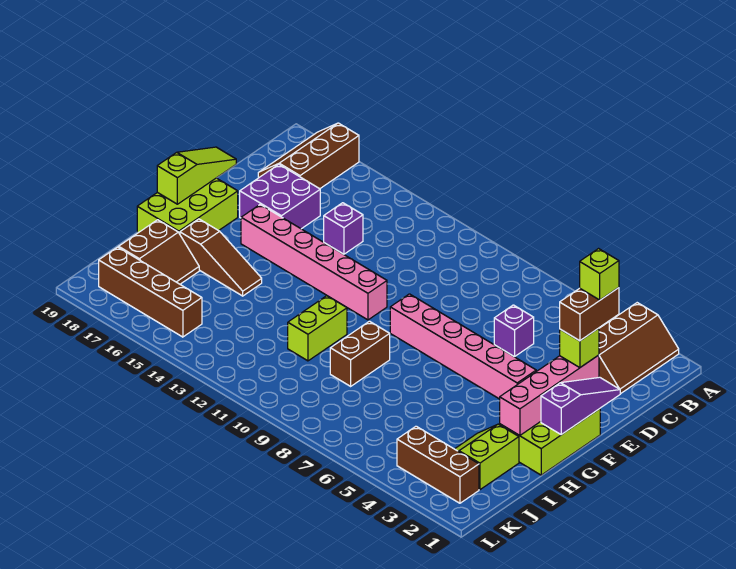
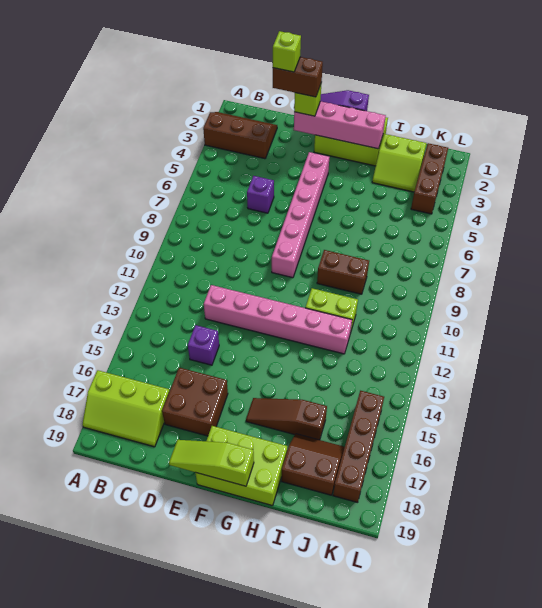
brown slope A17:C18 level 1 top 17 -> lime slope A17:C18 level 1 top 17
purple brick D16:E17 level 1 -> brown brick D16:E17 level 1
pink brick F11:F16 level 1 -> pink brick D12:I12 level 1
brown slope H15:H17 level 1 top 17 -> brown slope G16:I16 level 1 top I

